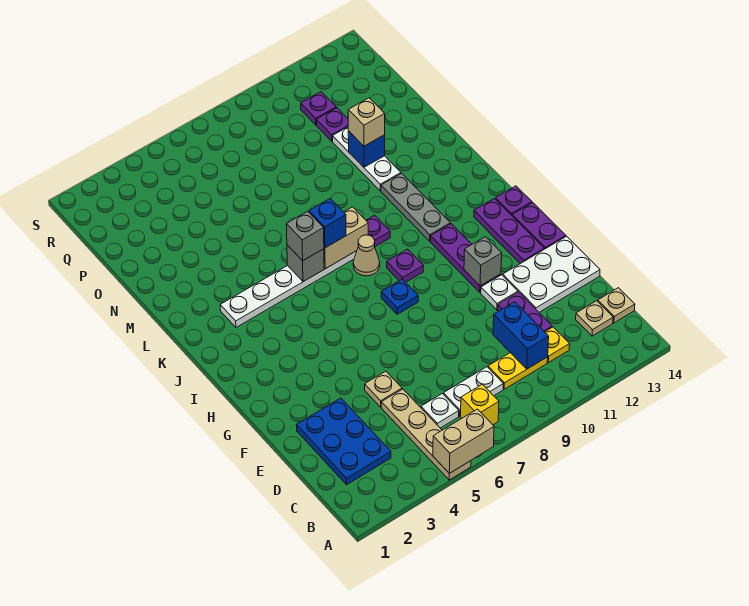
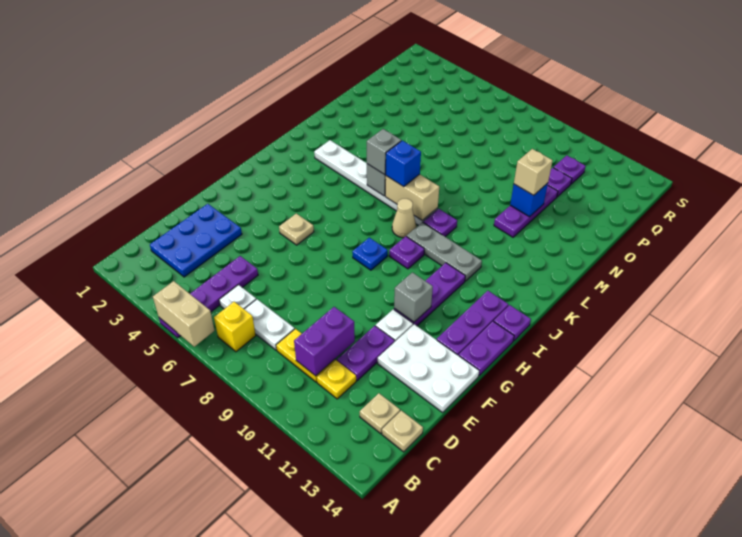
tan plate A5:D5 level 1 -> purple plate A5:D5 level 1
blue brick C10:D10 level 2 -> purple brick C10:D10 level 2
tan plate E5 level 1 -> tan plate G5 level 1
grey plate J11:L11 level 1 -> grey plate J9:J11 level 1
white plate M11:O11 level 1 -> purple plate M11:O11 level 1

